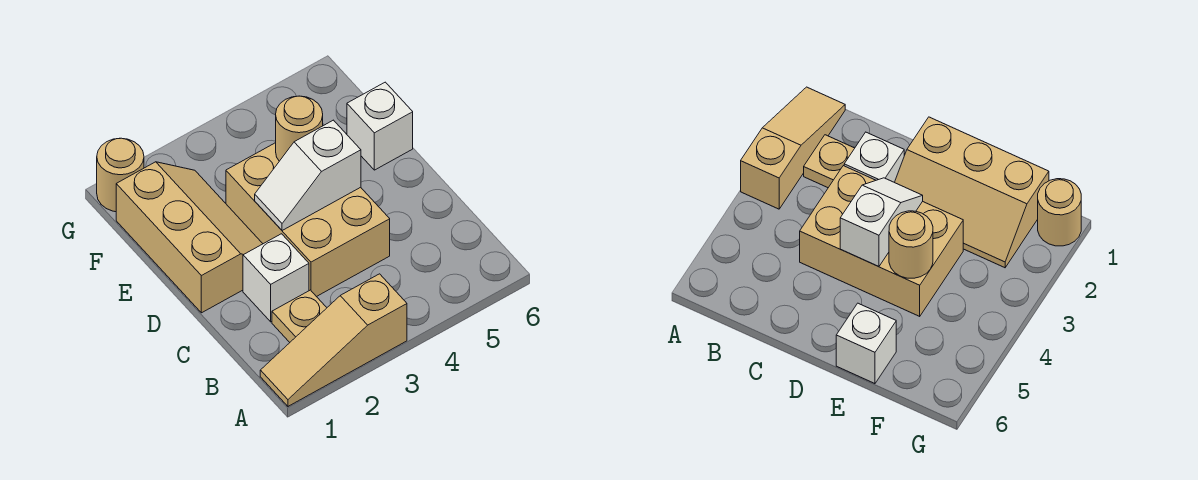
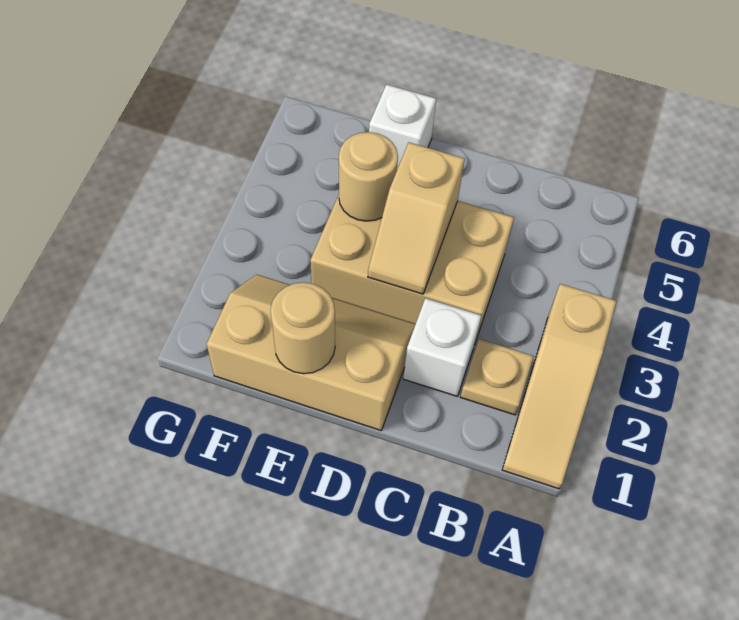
white slope D3:D4 level 2 top 4 -> tan slope D3:D4 level 2 top 4
tan round brick G1 level 1 -> tan round brick E1 level 2

